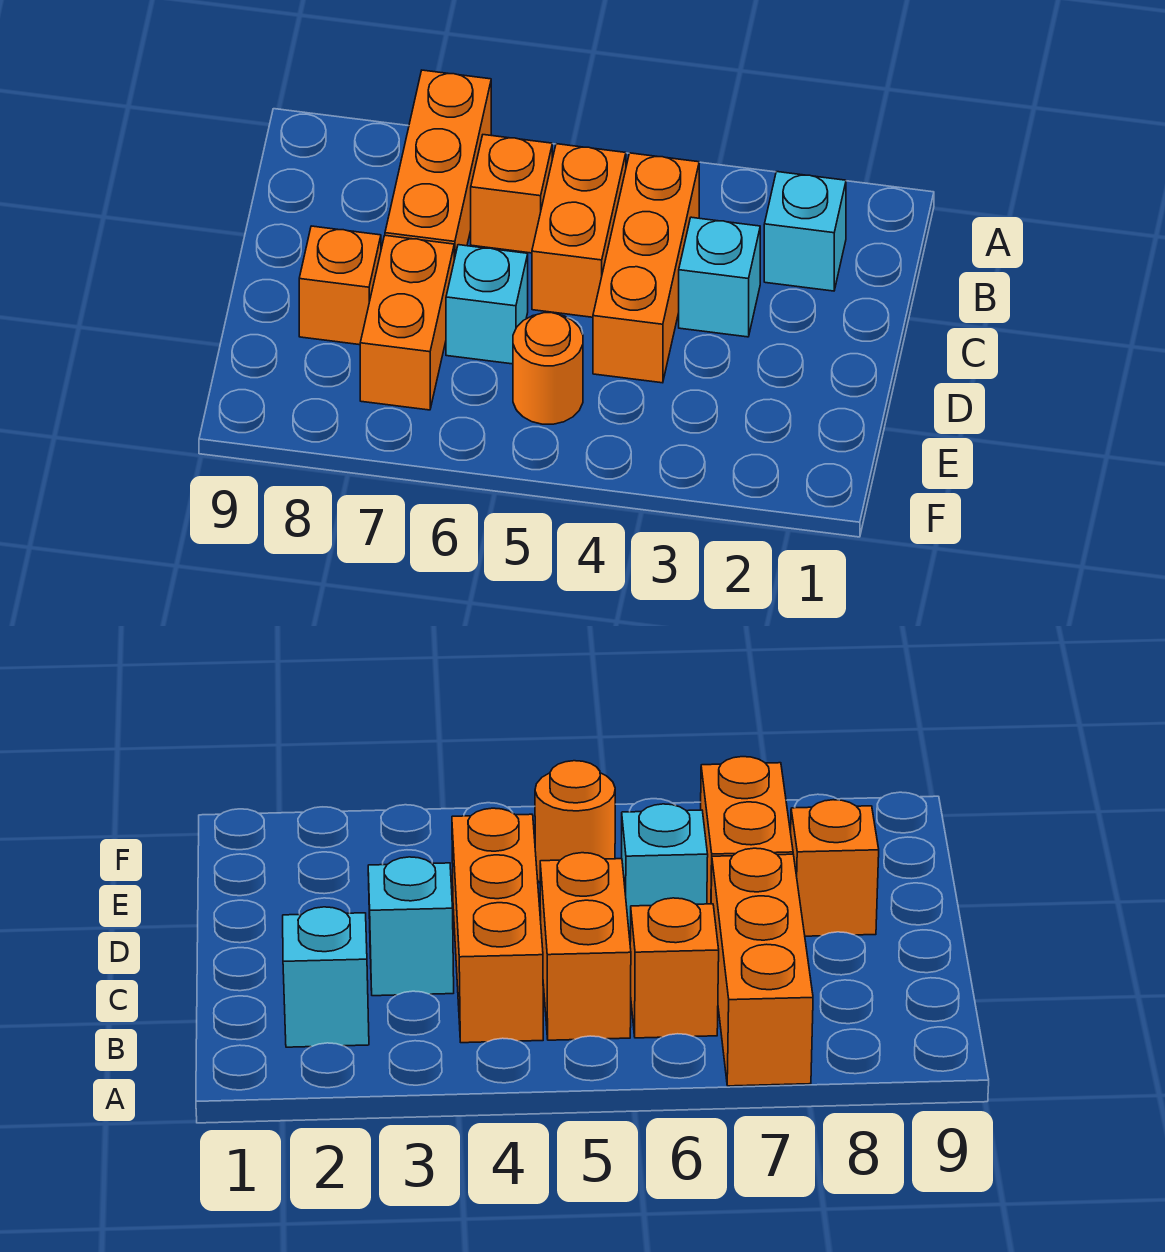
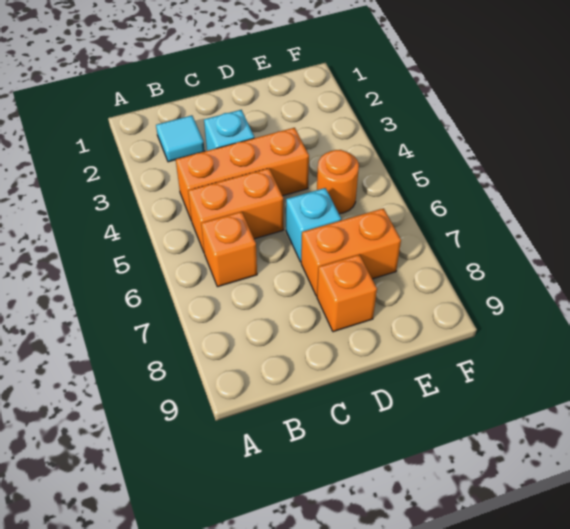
orange brick A7:C7 level 1 -> none
cyan brick B2 level 1 -> cyan tile B2 level 1

